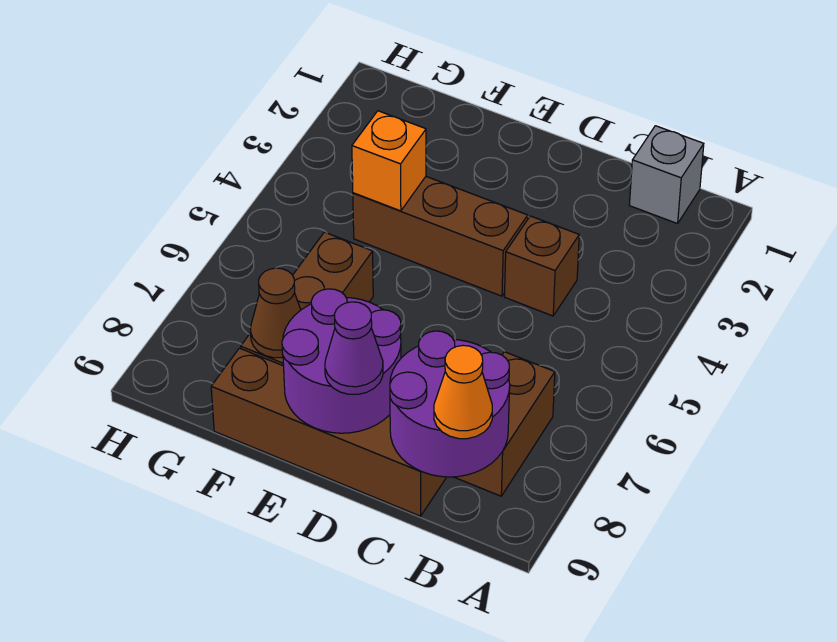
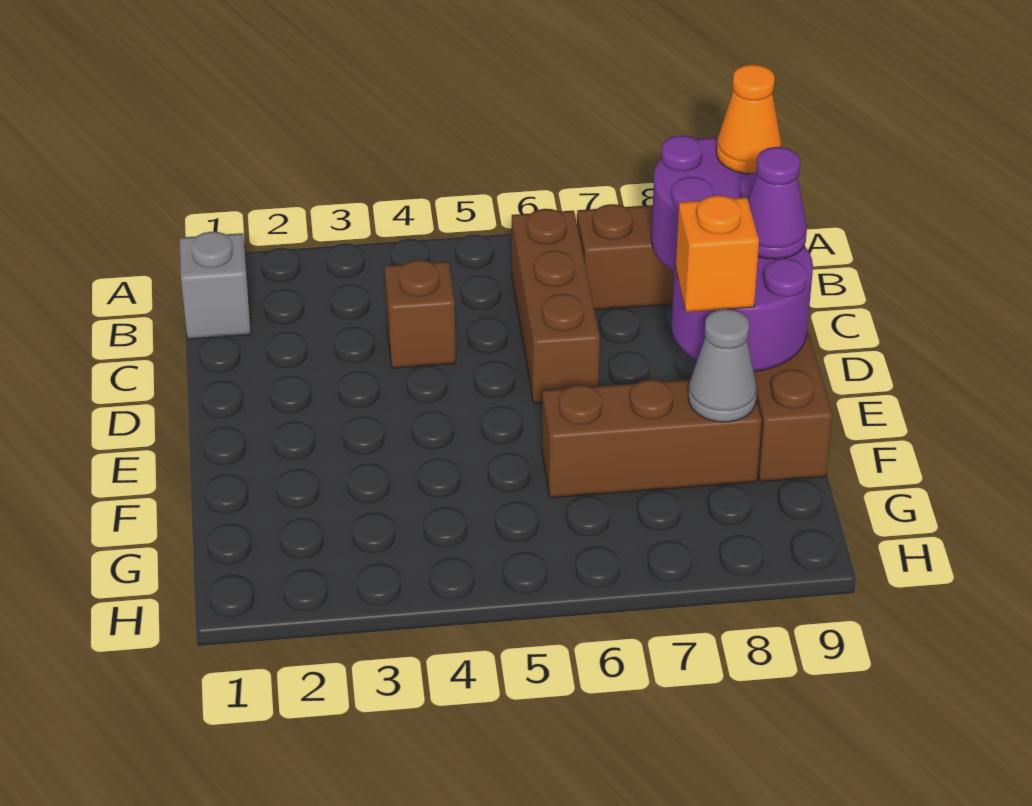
brown brick D4:F4 level 1 -> brown brick B6:D6 level 1
orange brick F4 level 2 -> orange brick E8 level 3
brown cone F8 level 2 -> grey cone F8 level 2

